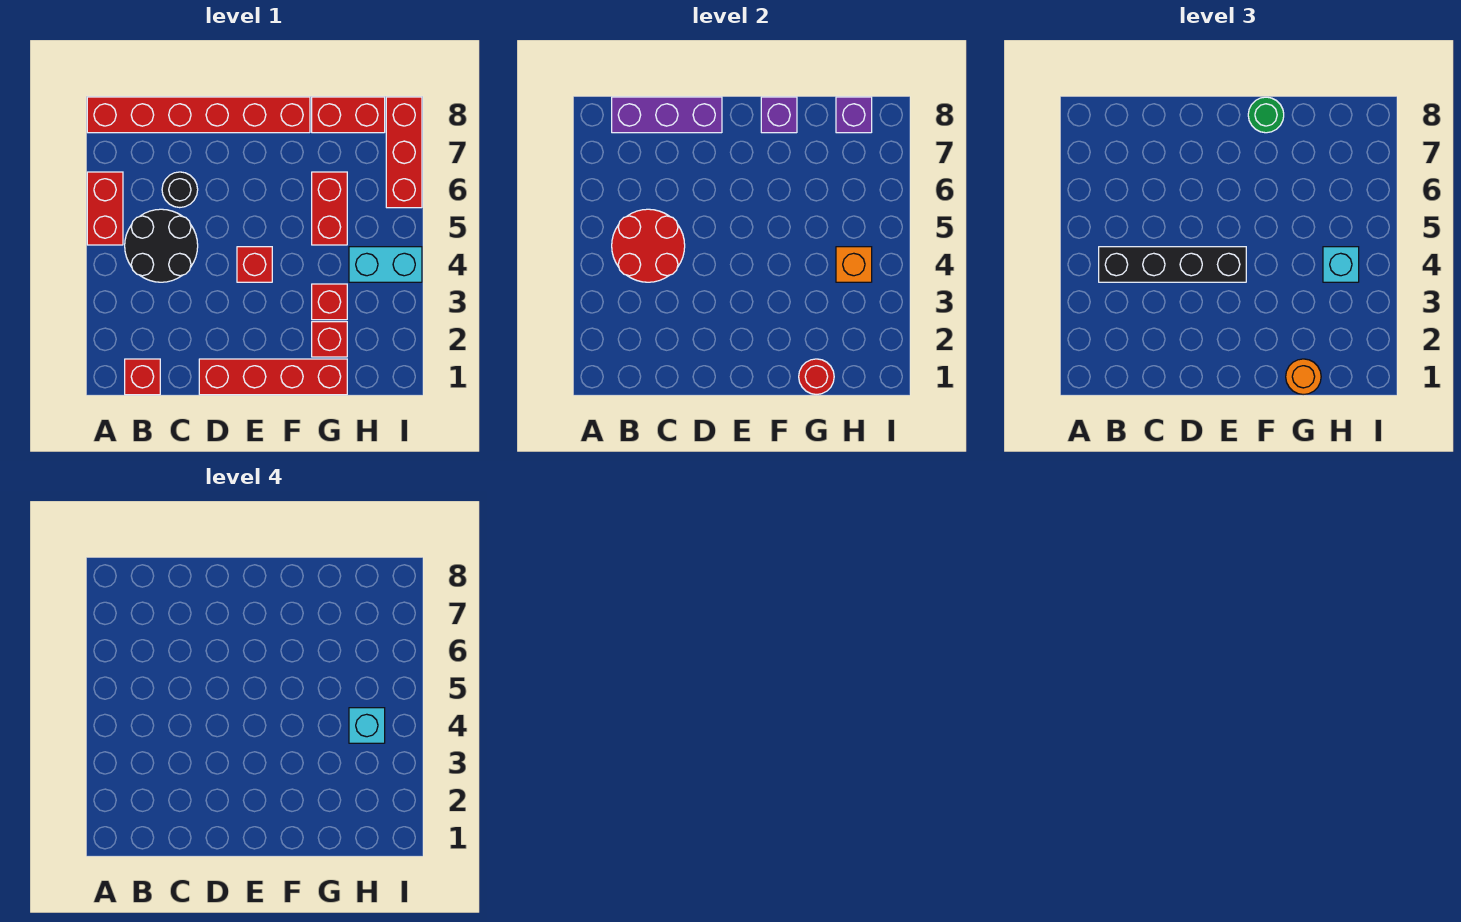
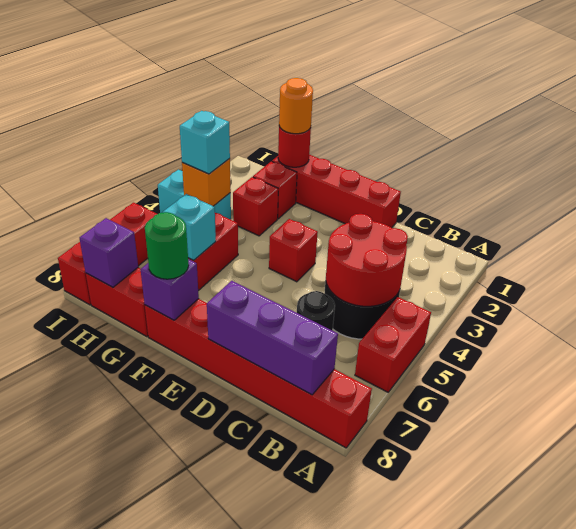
red brick B1 level 1 -> none
black brick B4:E4 level 3 -> none
cyan brick H4 level 4 -> cyan brick G6 level 2

